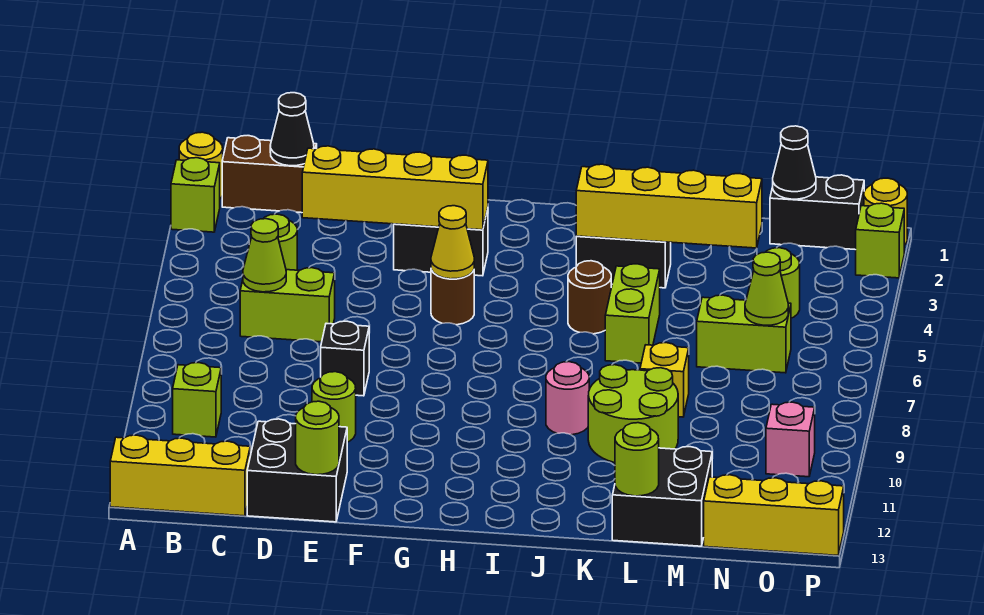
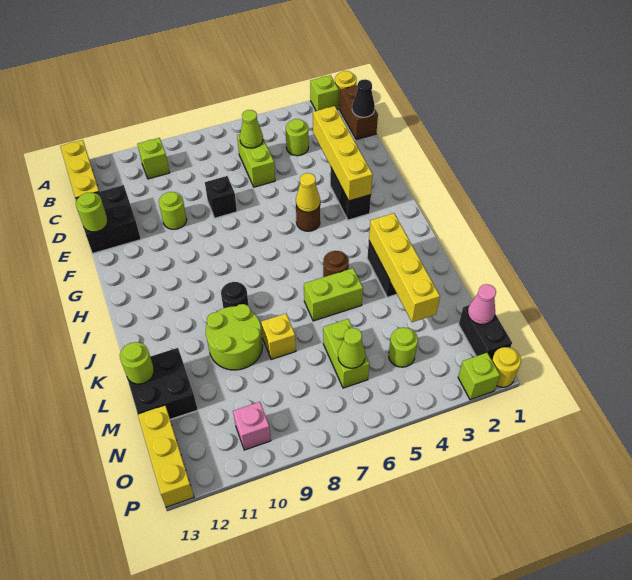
pink round brick J9 level 1 -> black round brick J9 level 1
black cone N1 level 2 -> pink cone N1 level 2

